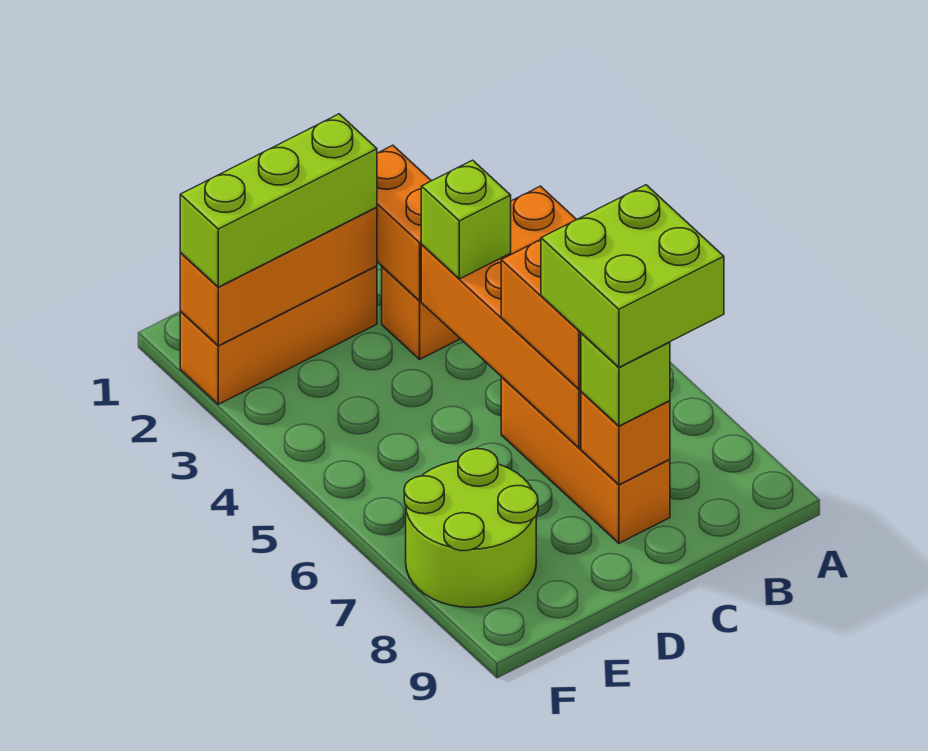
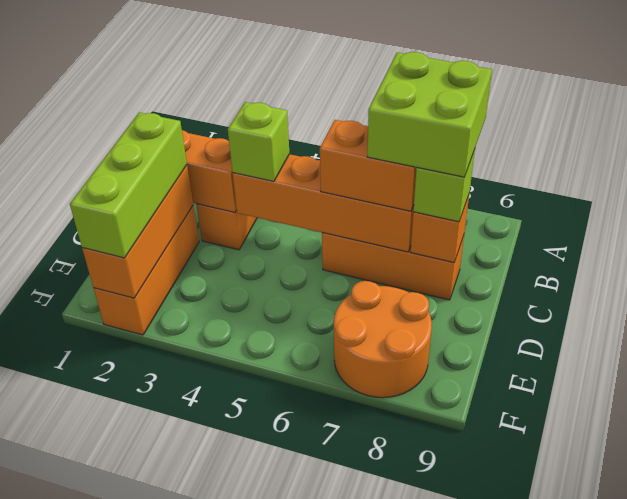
lime round brick E7:F8 level 1 -> orange round brick E7:F8 level 1

